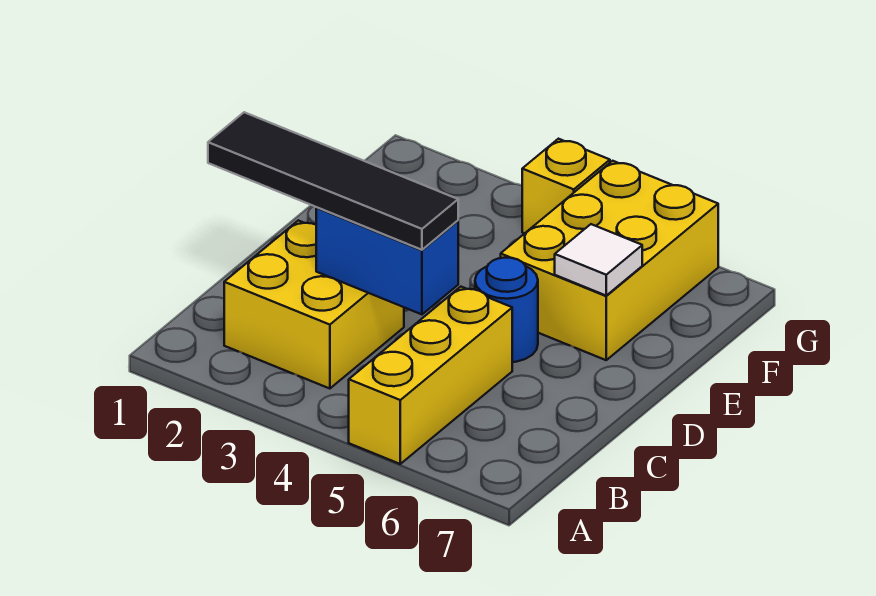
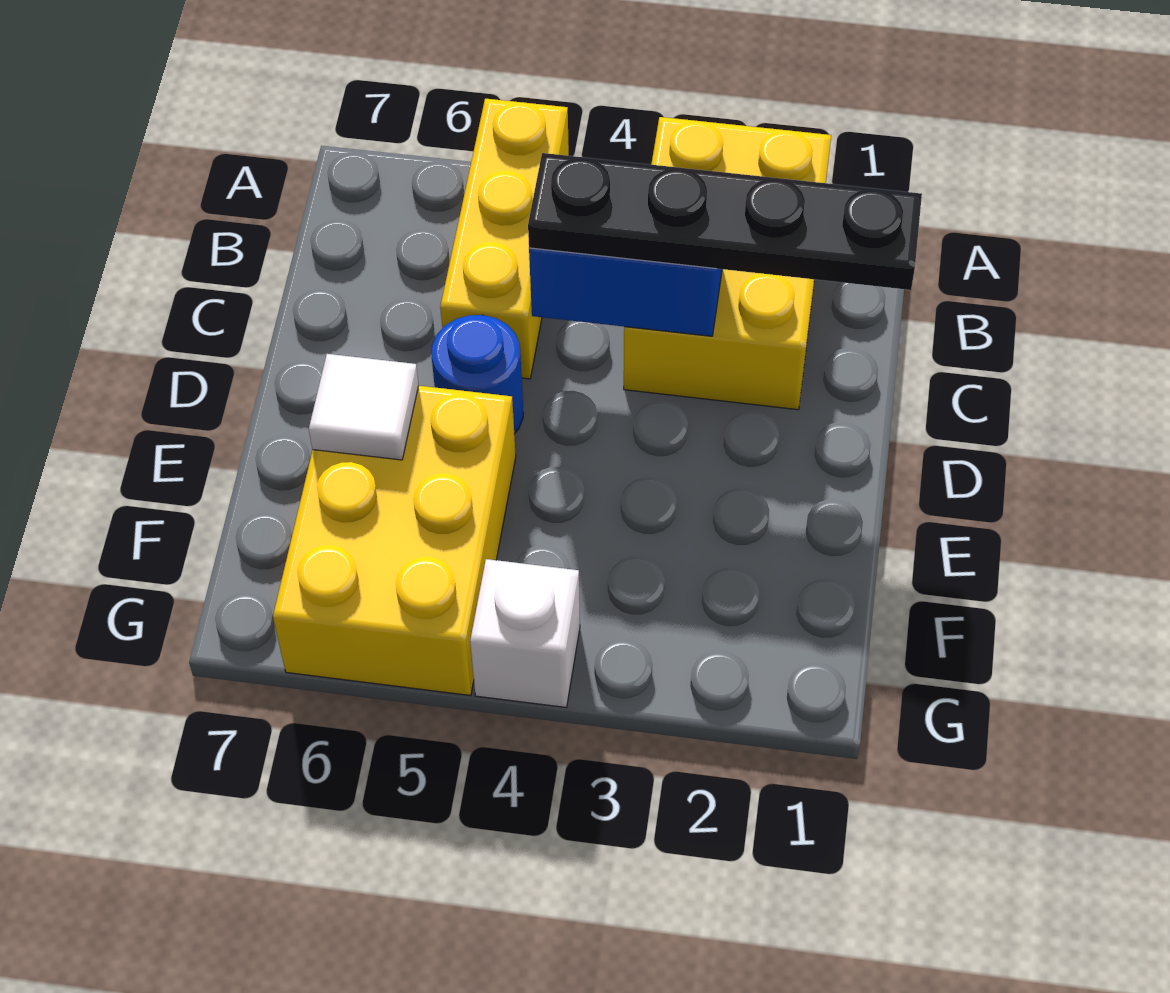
yellow brick B2:C3 level 1 -> yellow brick A2:C3 level 1
black tile C1:C4 level 3 -> black plate C1:C4 level 3
yellow brick G4 level 1 -> white brick G4 level 1

